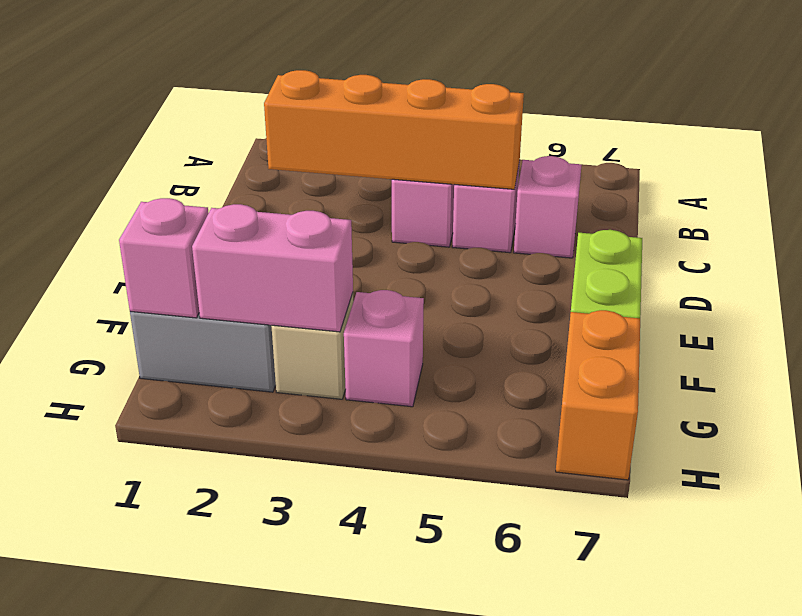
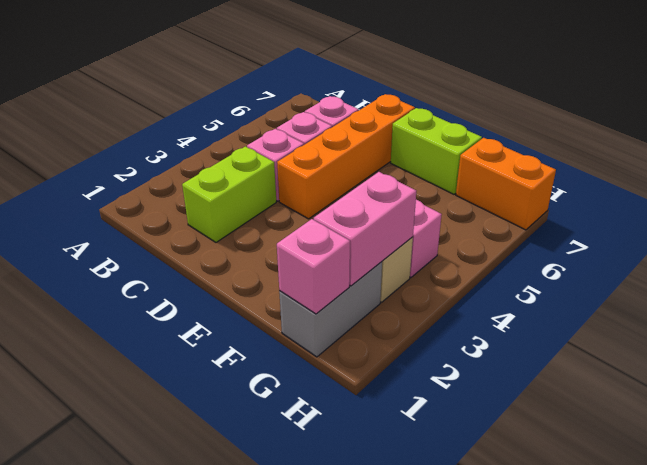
none -> lime brick C2:C3 level 1
orange brick C2:C5 level 2 -> orange brick D4:D7 level 1

